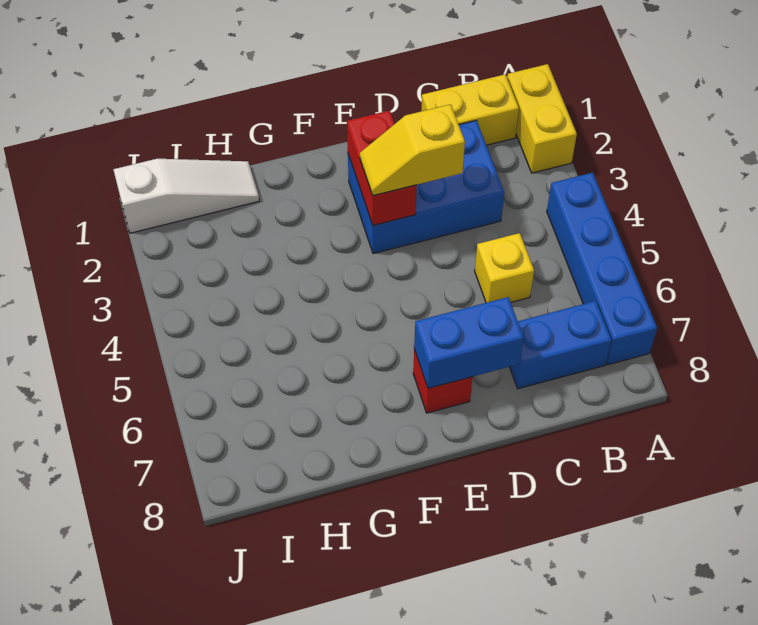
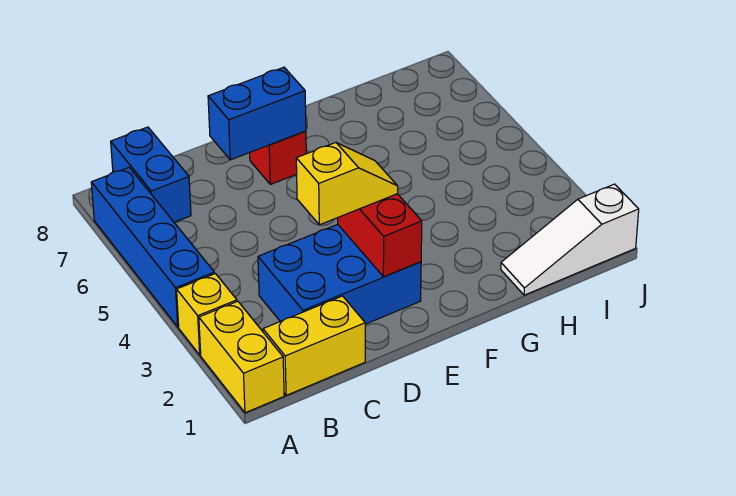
blue brick B7:C7 level 1 -> blue brick B7:B8 level 1
yellow brick C5 level 1 -> yellow brick A3 level 1

